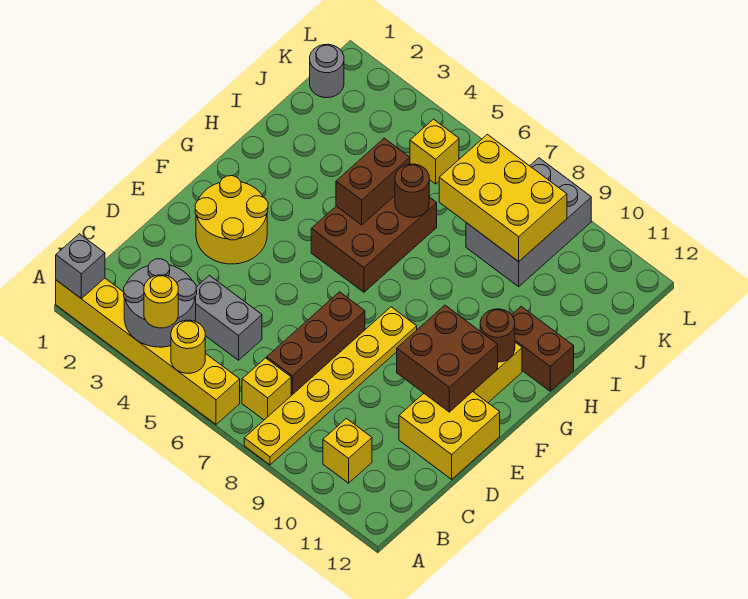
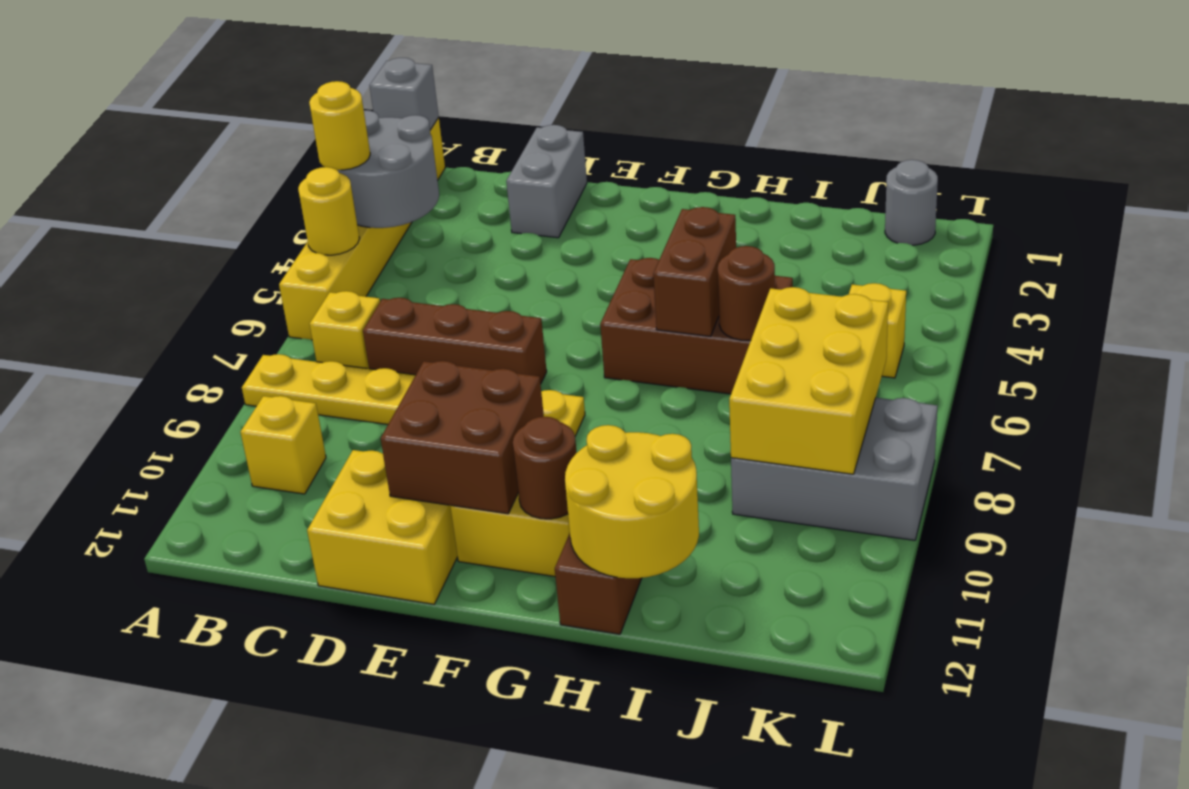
grey brick C4:C5 level 1 -> grey brick D1:D2 level 1
yellow round brick E2:F3 level 1 -> yellow round brick H11:I12 level 2
brown brick H5:I5 level 2 -> brown brick H5:H6 level 2

